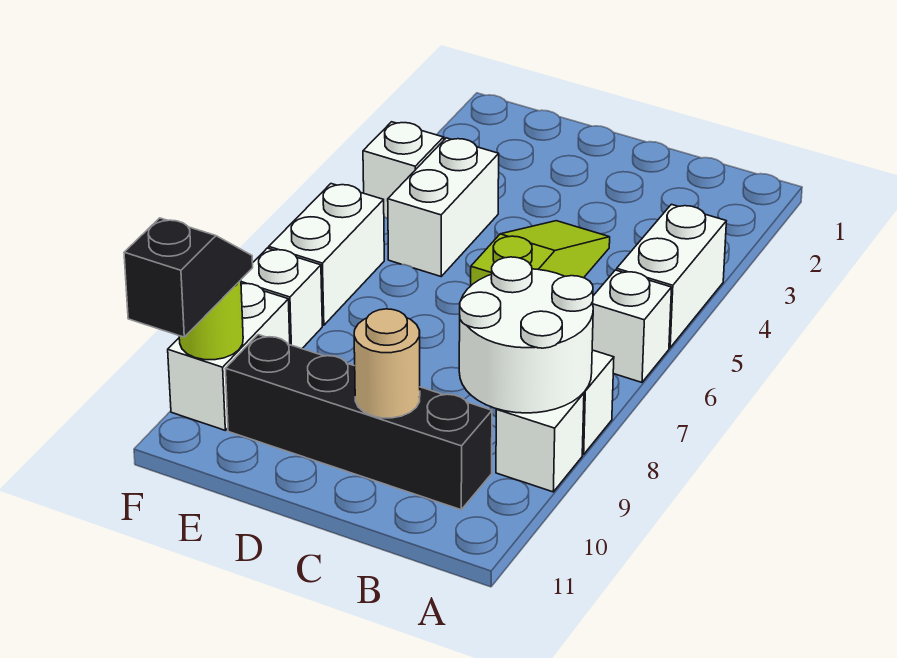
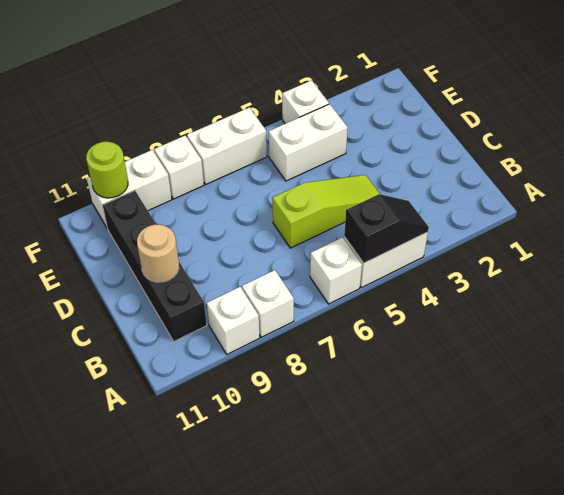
white round brick A8:B9 level 2 -> none
black slope F10:F11 level 3 top 11 -> black slope A4:A5 level 2 top 5

